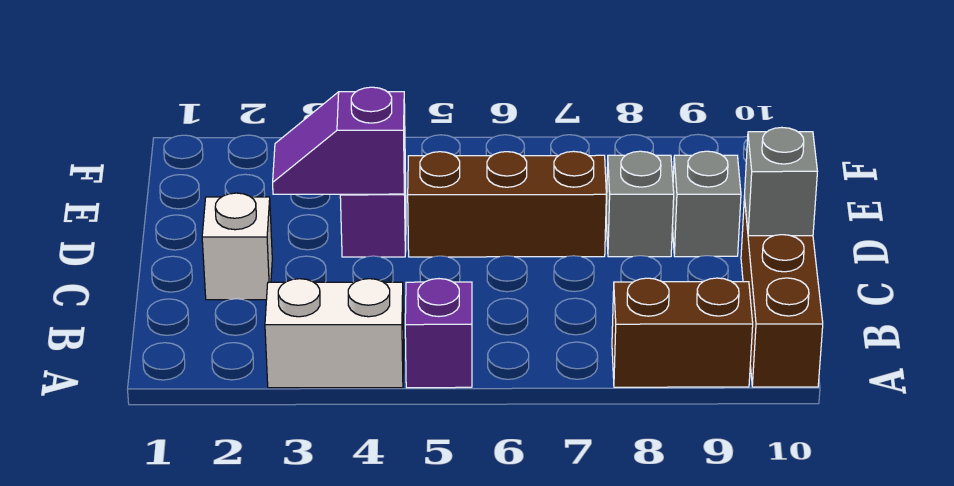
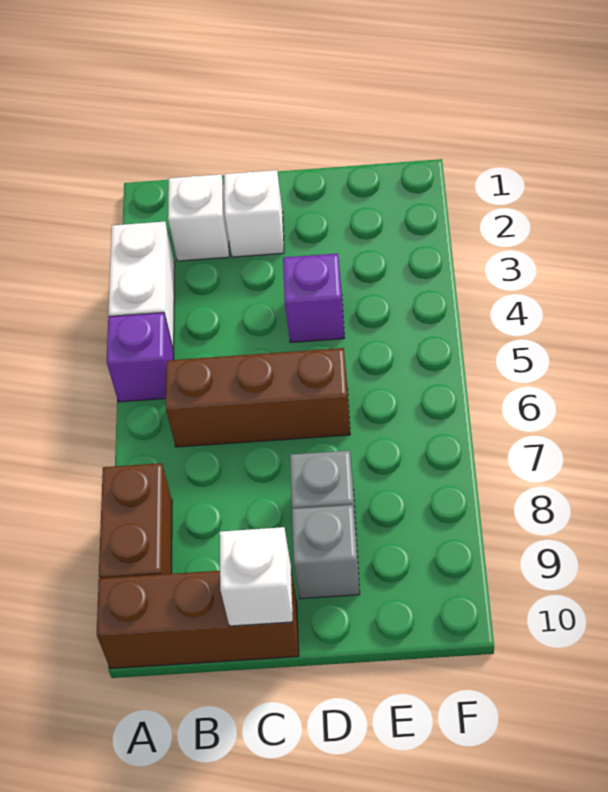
none -> white brick B2 level 1
grey brick C10 level 2 -> white brick C10 level 2
purple slope D3:D4 level 2 top 4 -> none
brown brick D5:D7 level 1 -> brown brick B6:D6 level 1

